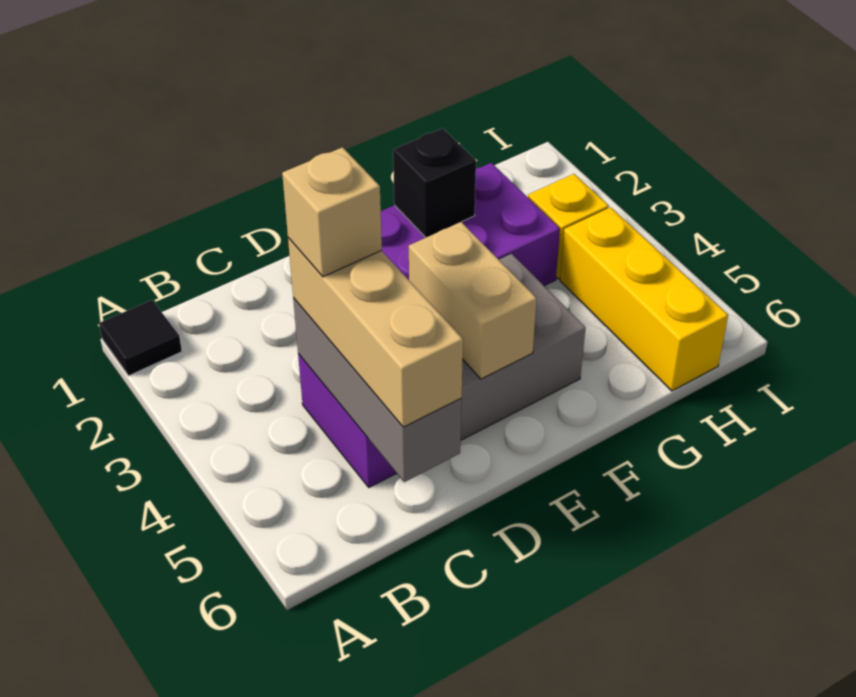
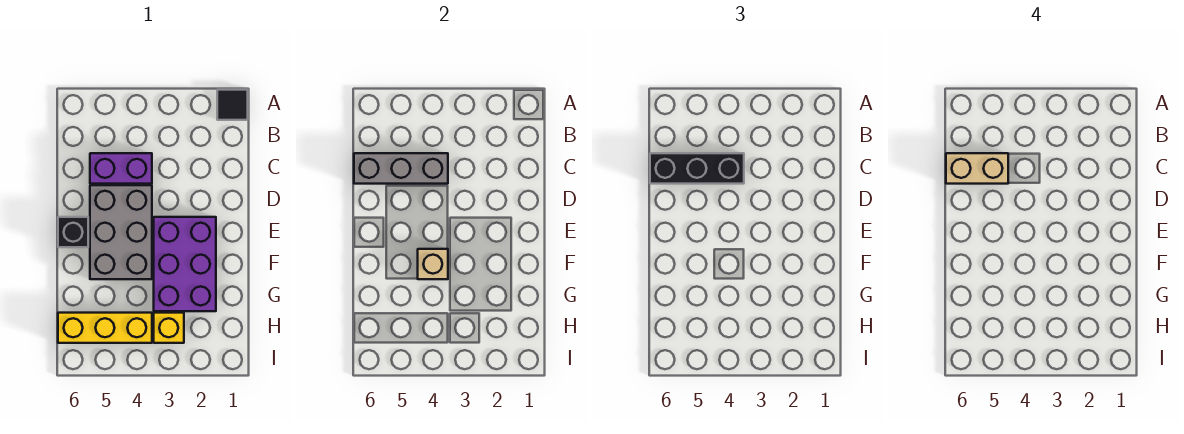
tan brick C4:C6 level 3 -> black brick C4:C6 level 3
tan brick C4 level 4 -> tan brick F4 level 2
tan brick E4:E5 level 2 -> tan brick C5:C6 level 4
black brick F2 level 2 -> black brick E6 level 1

